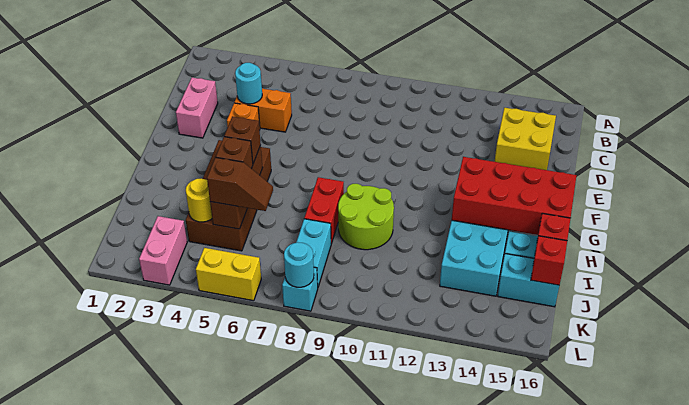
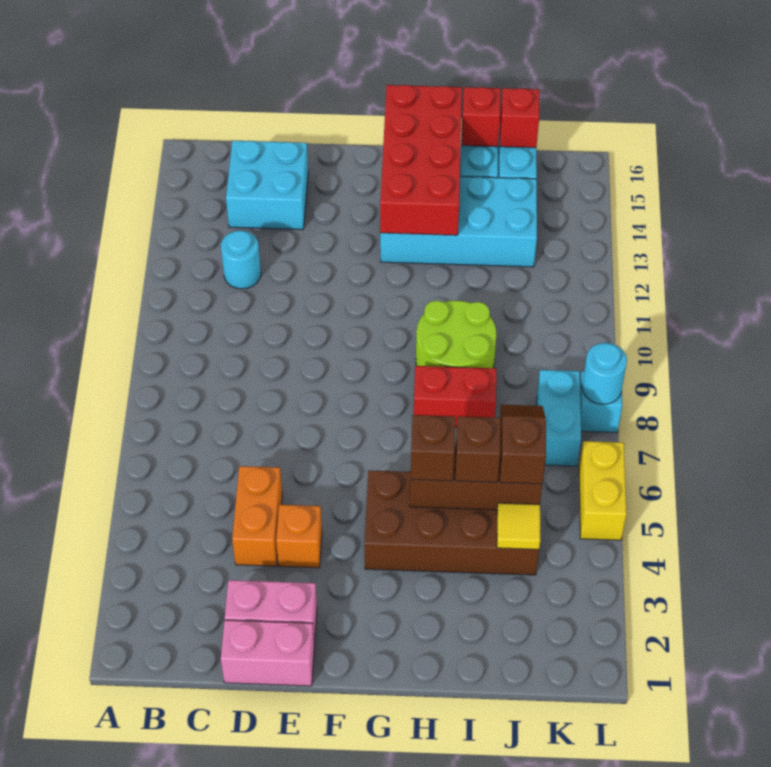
yellow brick C14:D15 level 1 -> cyan brick C14:D15 level 1
cyan round brick D4 level 2 -> cyan round brick C12 level 1
yellow round brick J4 level 2 -> yellow tile J4 level 2
cyan brick J8:K8 level 1 -> cyan brick K7:K8 level 1
pink brick K3:L3 level 1 -> pink brick D1:E1 level 1

